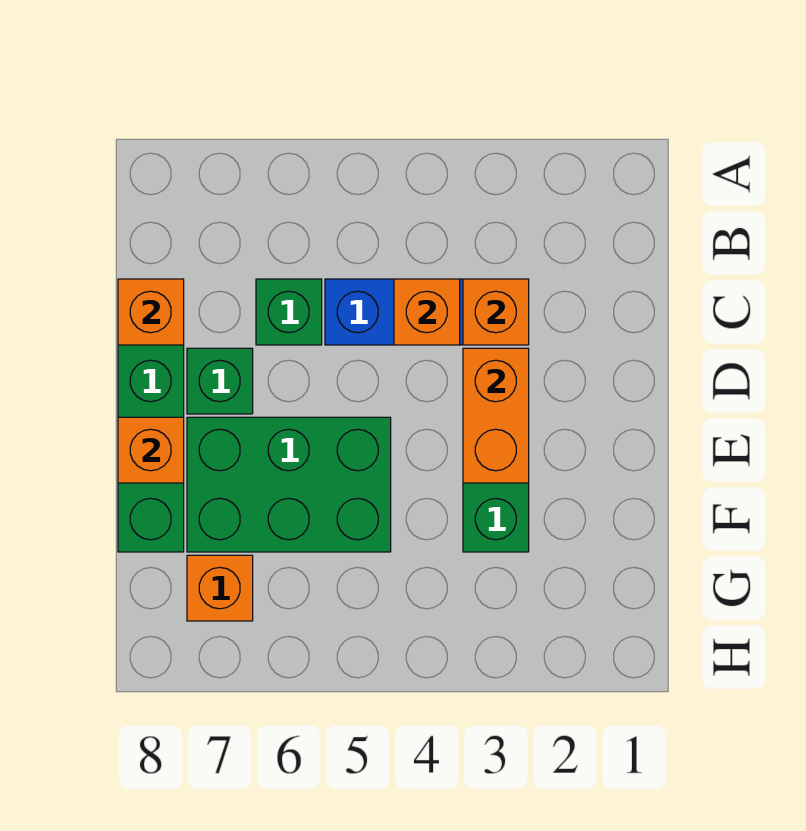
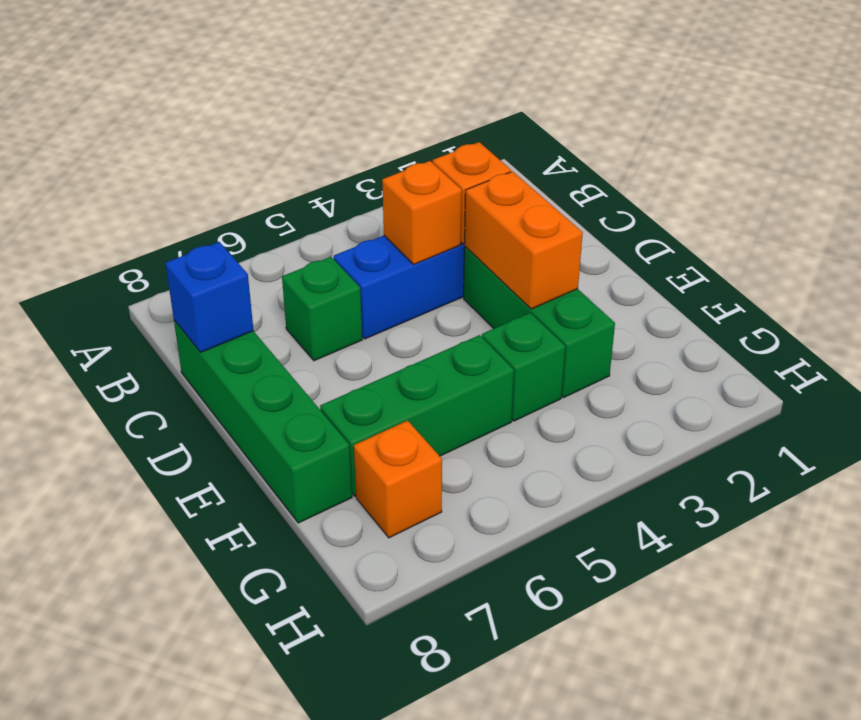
orange brick C8 level 2 -> blue brick C8 level 2
green brick D7 level 1 -> green brick F4 level 1
green brick E5:F7 level 1 -> green brick F5:F7 level 1
orange brick E8 level 2 -> none

